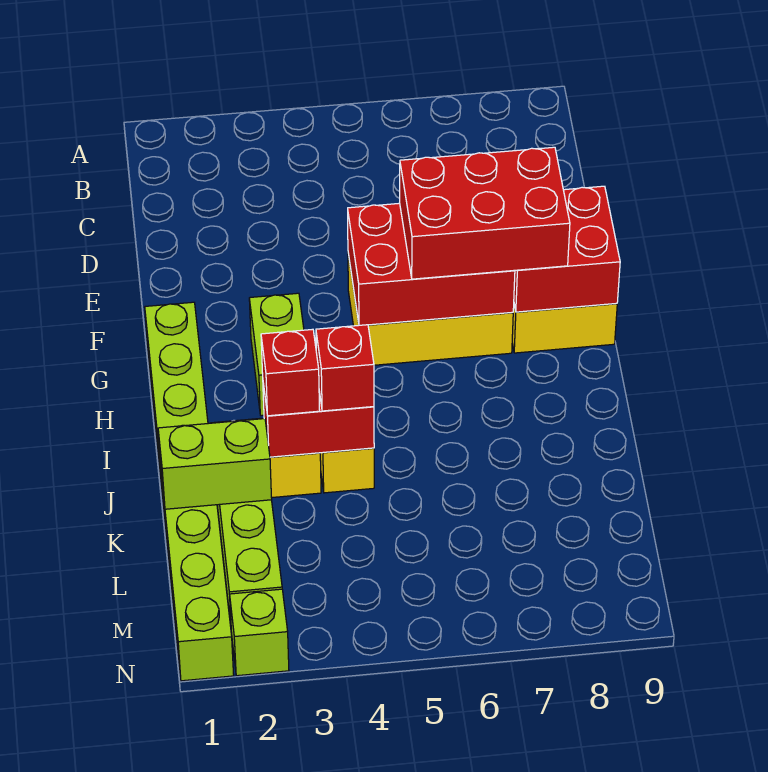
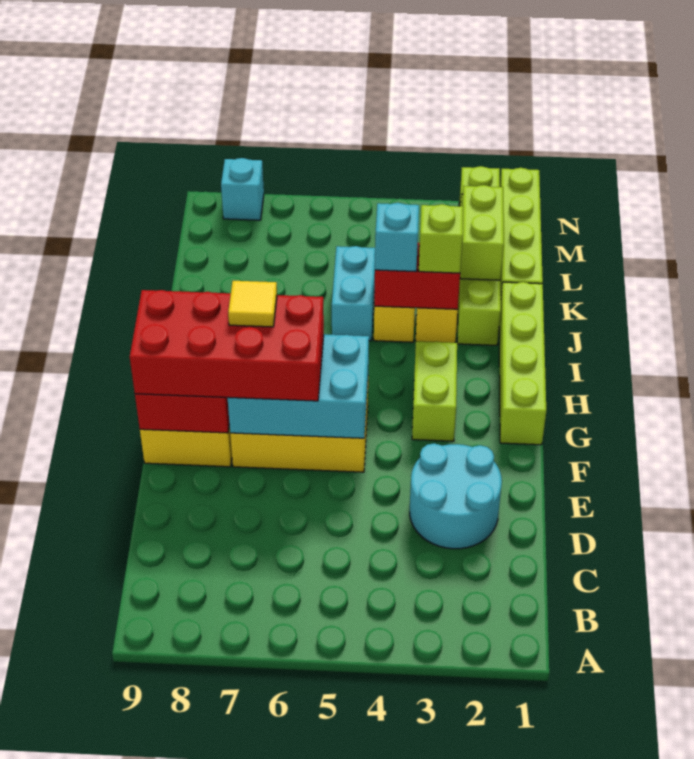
none -> cyan round brick D2:E3 level 1
red brick F5:G7 level 2 -> cyan brick F5:G7 level 2
red brick F6:G8 level 3 -> red brick F6:G9 level 3
none -> yellow tile G7 level 4
red brick J3 level 3 -> lime brick J3 level 3
red brick J4 level 3 -> cyan brick J4 level 3
none -> cyan brick J5:K5 level 1
lime brick K1:K2 level 2 -> lime brick K2:L2 level 2
none -> cyan brick N8 level 1

